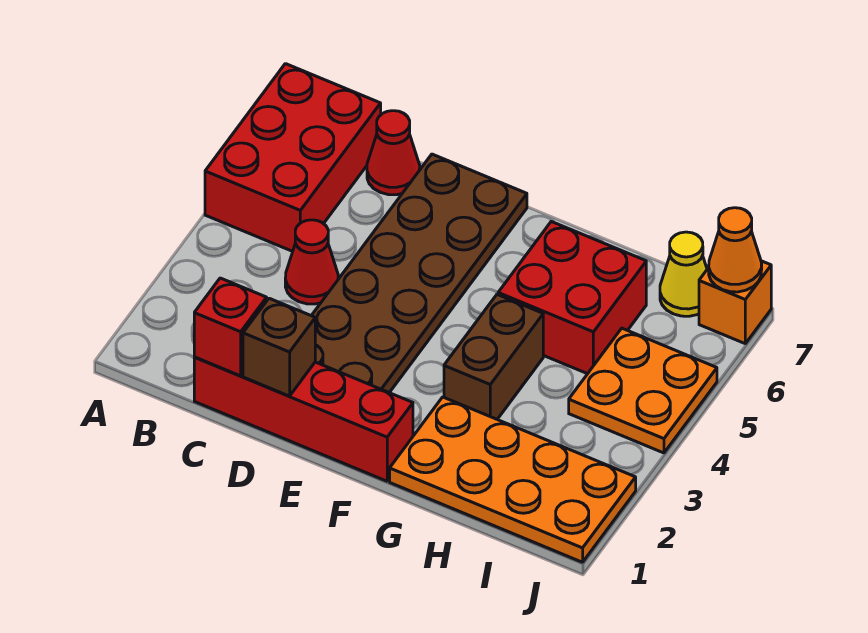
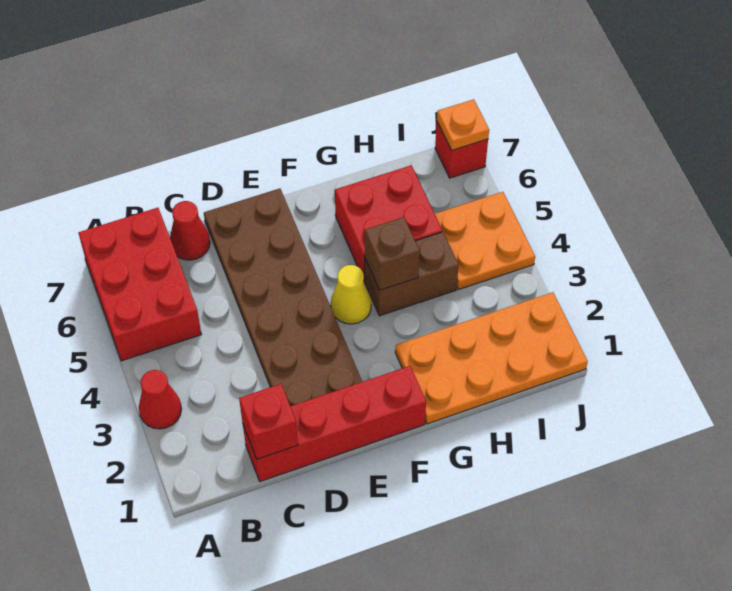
red cone C4 level 1 -> red cone A3 level 1
brown brick D1 level 2 -> brown brick G4 level 2
brown brick G3:G4 level 1 -> brown brick G4:H4 level 1
yellow cone I7 level 1 -> yellow cone F4 level 1
orange brick J7 level 1 -> red brick J7 level 1
orange cone J7 level 2 -> orange plate J7 level 2

